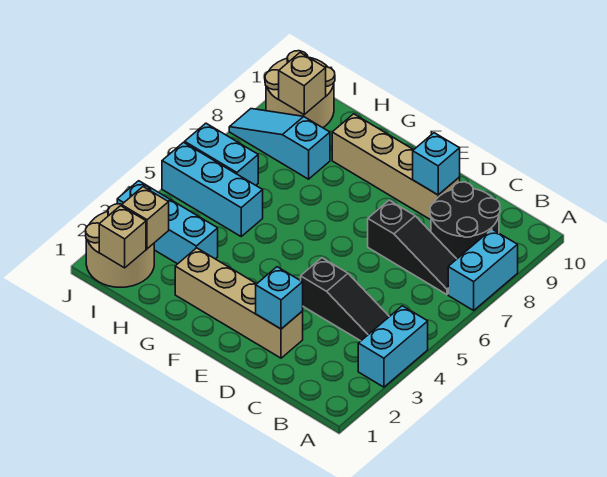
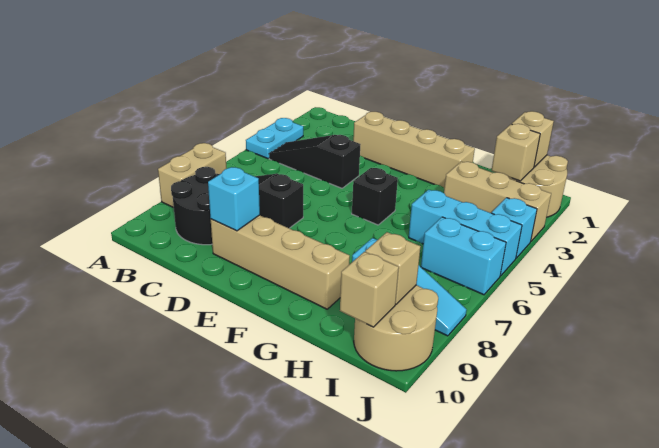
cyan brick A3:A4 level 1 -> cyan plate A3:A4 level 1
cyan brick A7:A8 level 1 -> tan brick A7:A8 level 1
cyan brick D2 level 2 -> cyan brick J4 level 1
none -> black brick F5 level 1
cyan brick H3:J3 level 1 -> tan brick H3:J3 level 1
none -> tan brick I10 level 2

